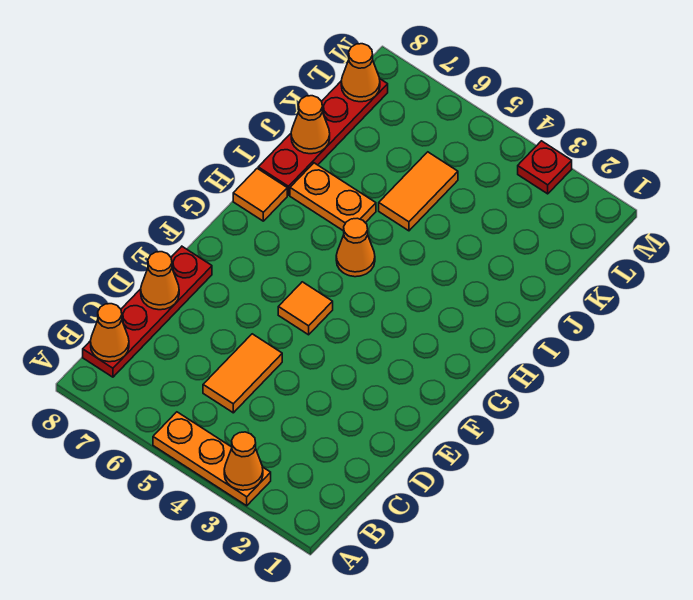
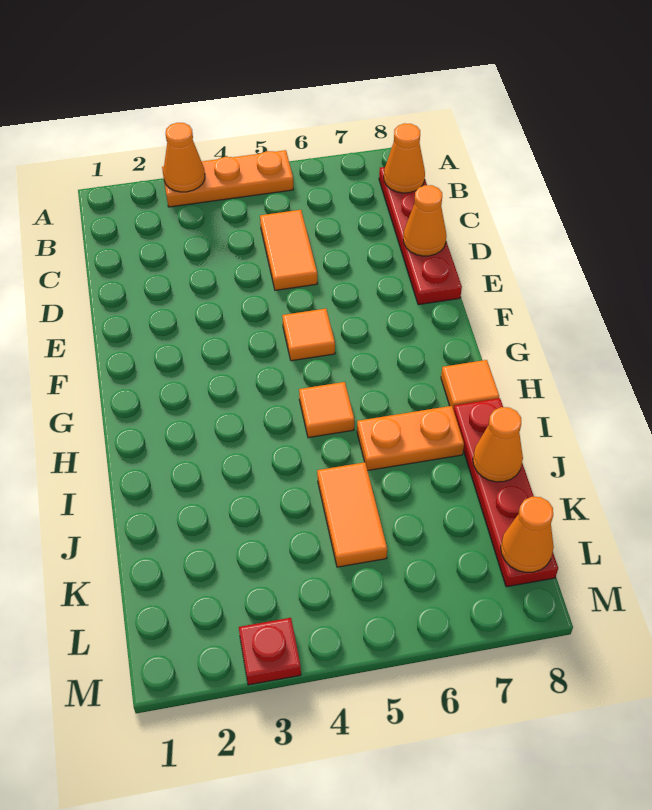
orange cone H5 level 1 -> orange tile H5 level 1

